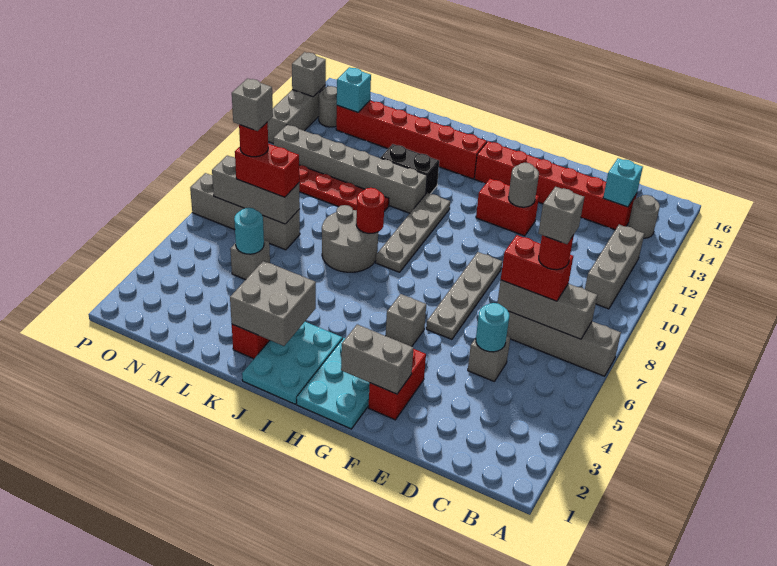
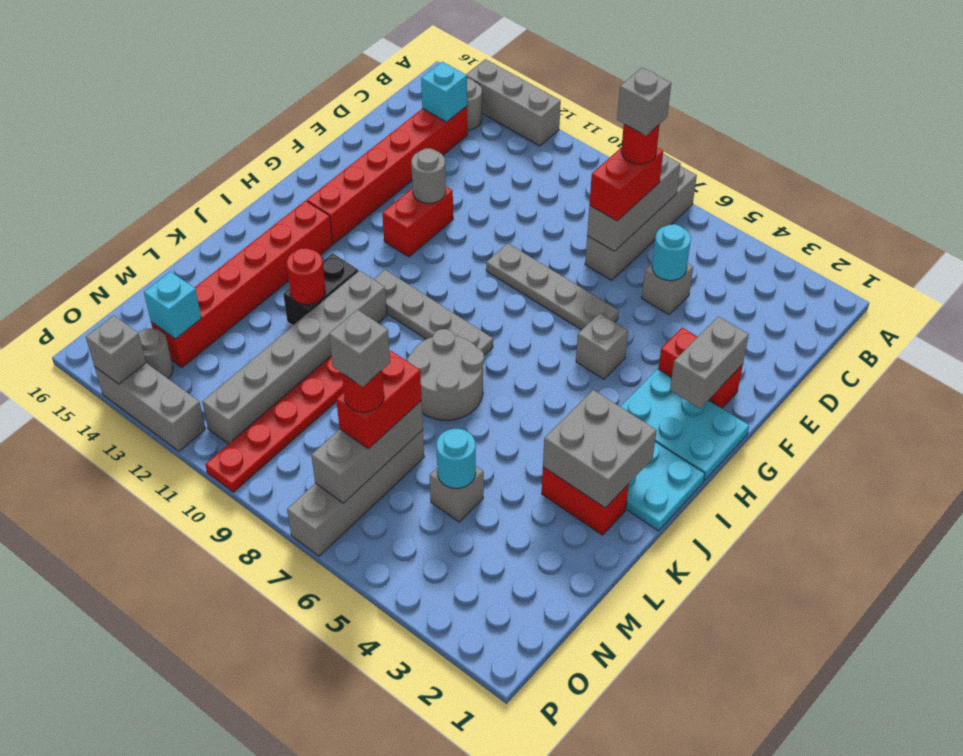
grey brick B10:B12 level 1 -> grey brick A12:A14 level 1
red round brick J8 level 2 -> red round brick K12 level 2

